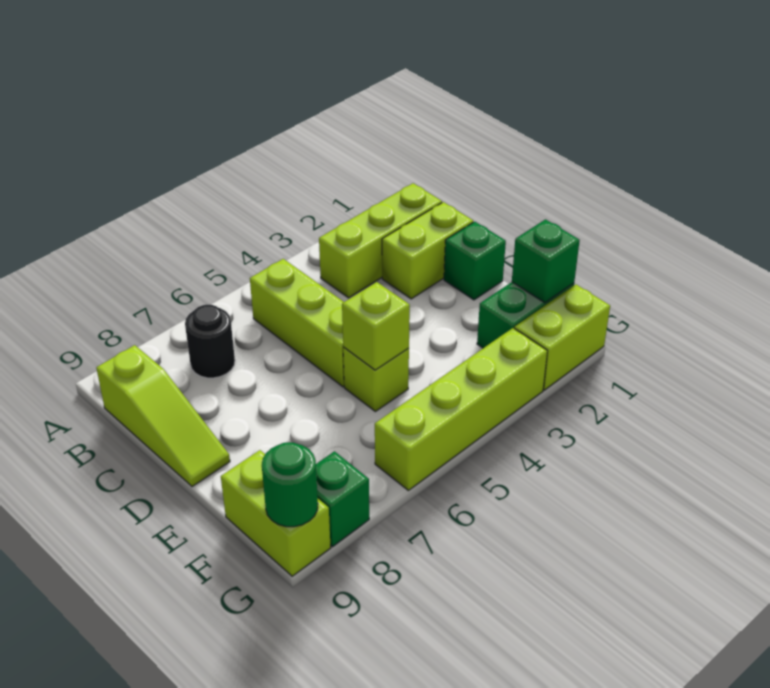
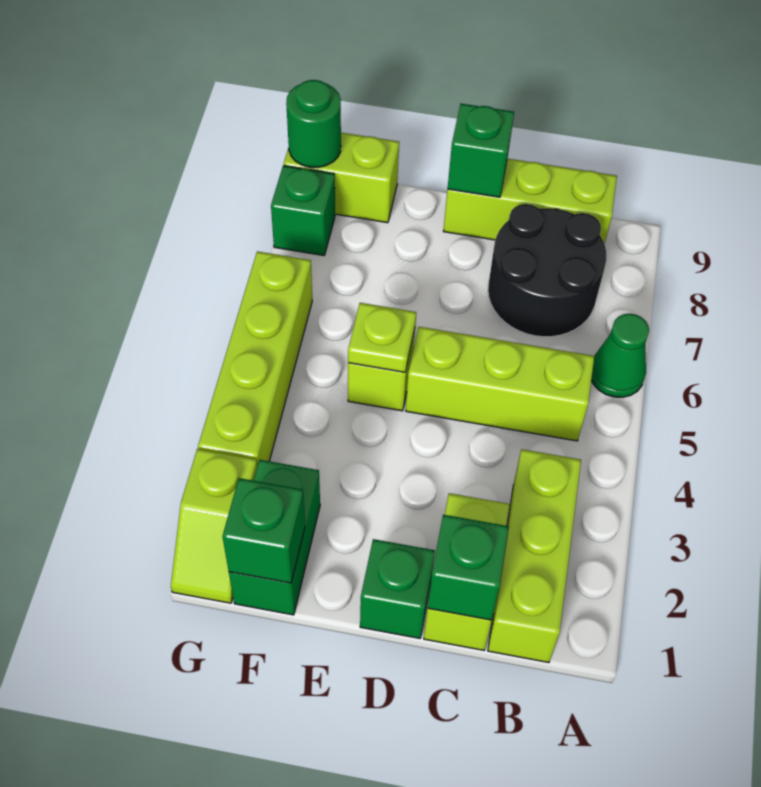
none -> green cone A6 level 1
black round brick B7 level 1 -> black round brick B7:C8 level 1
lime slope B9:D9 level 1 top B -> lime brick B9:D9 level 1
none -> green brick C1 level 2
none -> green brick D9 level 2
lime brick E5 level 2 -> lime plate E5 level 2
lime brick G1:G2 level 1 -> lime slope G1:G2 level 1 top 2

